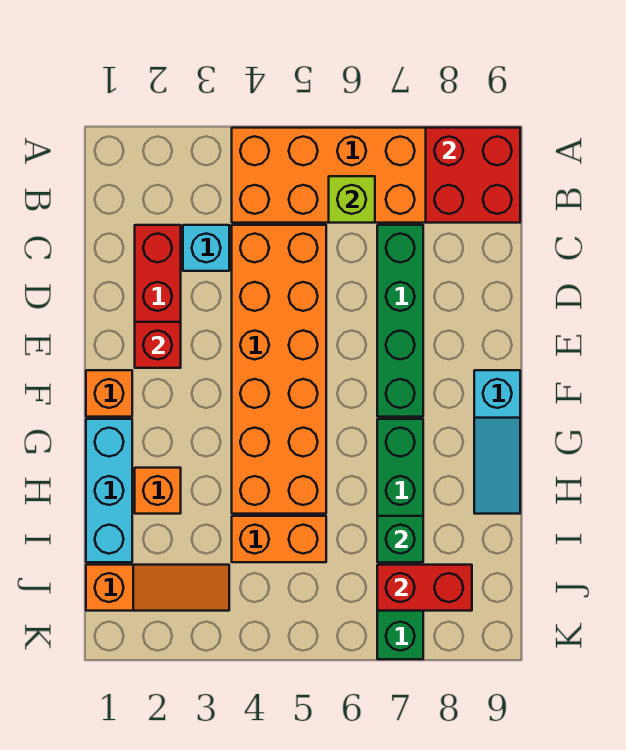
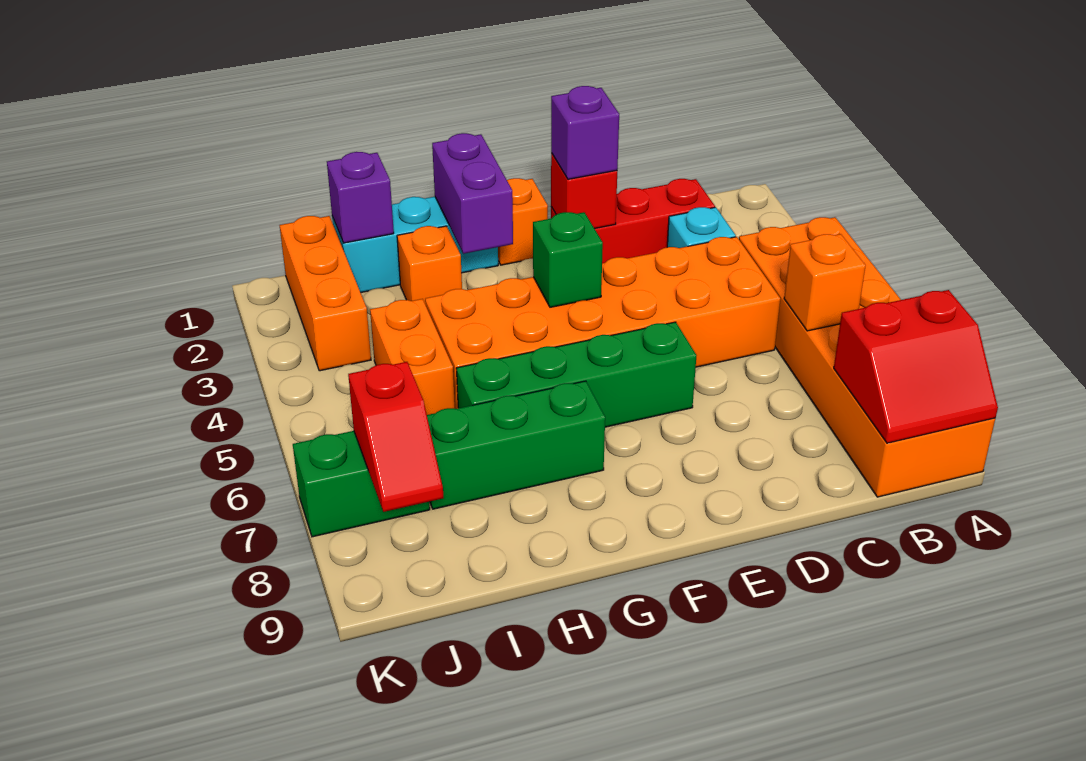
red brick A8:B9 level 2 -> red slope A8:B9 level 2 top 8
lime brick B6 level 2 -> orange brick B6 level 2
green brick C7:F7 level 1 -> green brick E6:H6 level 1
none -> purple brick E2 level 3
cyan slope F9:H9 level 1 top F -> none
none -> purple brick G1:G2 level 2
none -> purple brick I1 level 2
green brick I7 level 2 -> green brick F4 level 2
orange slope J1:J3 level 1 top 1 -> orange brick J1:J3 level 1
red brick J7:J8 level 2 -> red slope J7:J8 level 2 top 7

